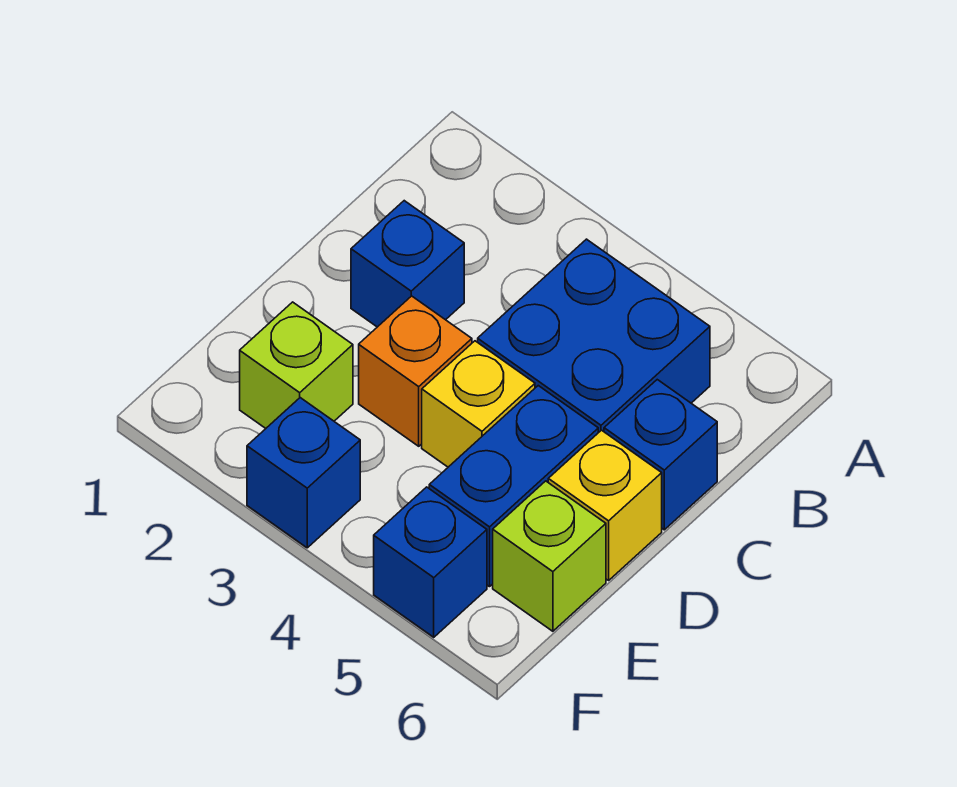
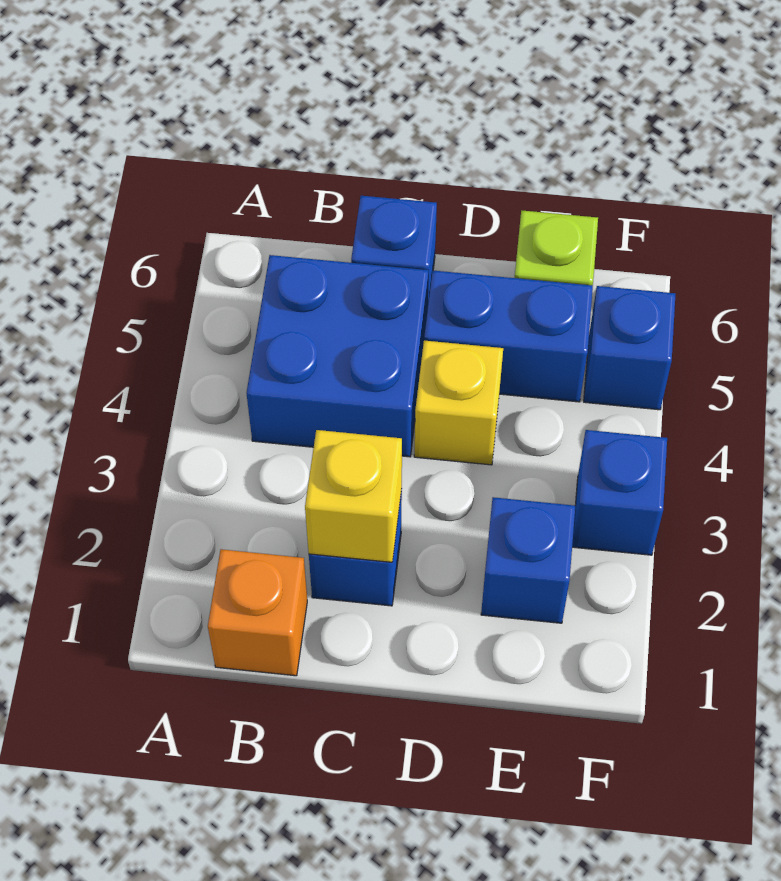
orange brick D3 level 1 -> orange brick B1 level 1
yellow brick D6 level 1 -> yellow brick C2 level 2
lime brick E2 level 1 -> blue brick E2 level 1

